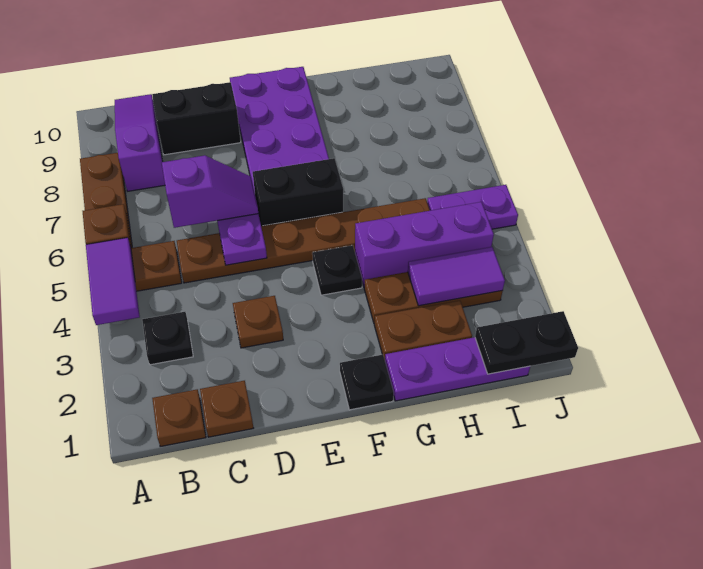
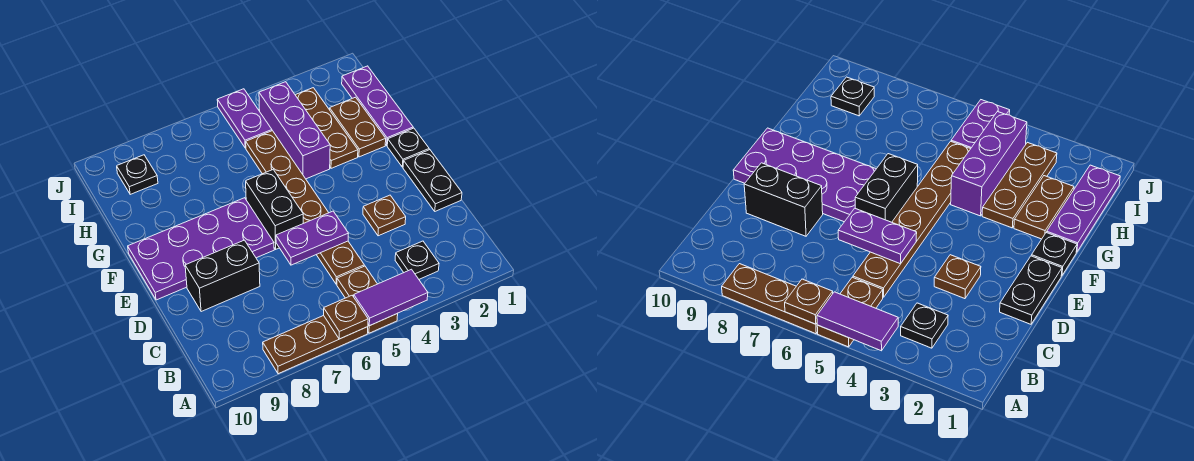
brown plate B1 level 1 -> none
purple slope B8:B10 level 1 top 8 -> none
brown plate C1 level 1 -> none
purple slope C6:D6 level 3 top C -> none
black brick C9:D9 level 1 -> black brick D8:D9 level 1
black plate F4 level 1 -> black plate I9 level 1
purple tile H3:I3 level 2 -> none
black plate I1:J1 level 2 -> black plate D1:E1 level 1

